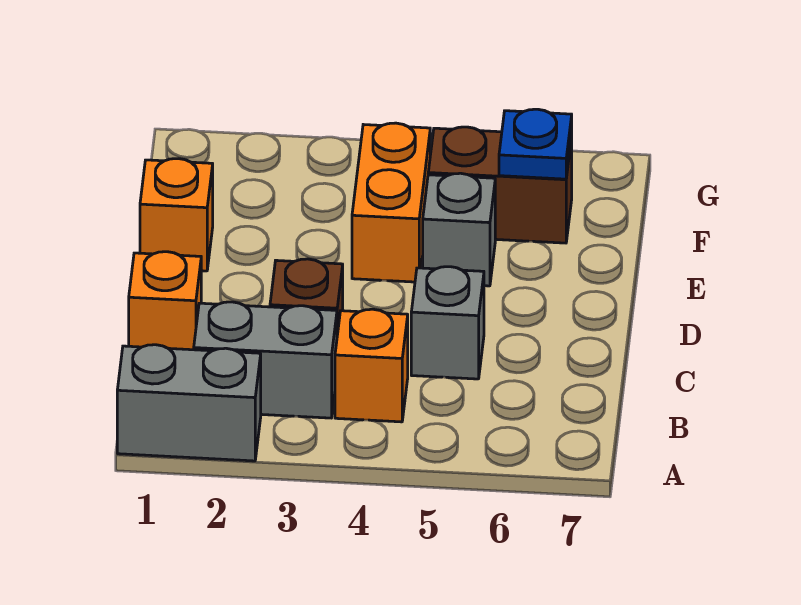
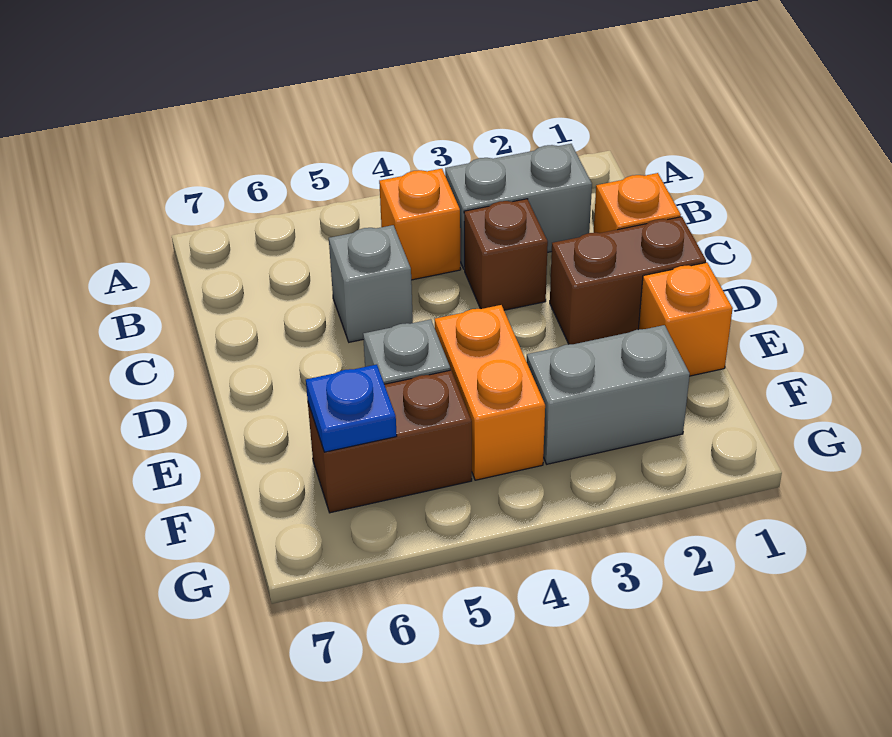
grey brick A1:A2 level 1 -> grey brick F2:F3 level 1
none -> brown brick D1:D2 level 1

